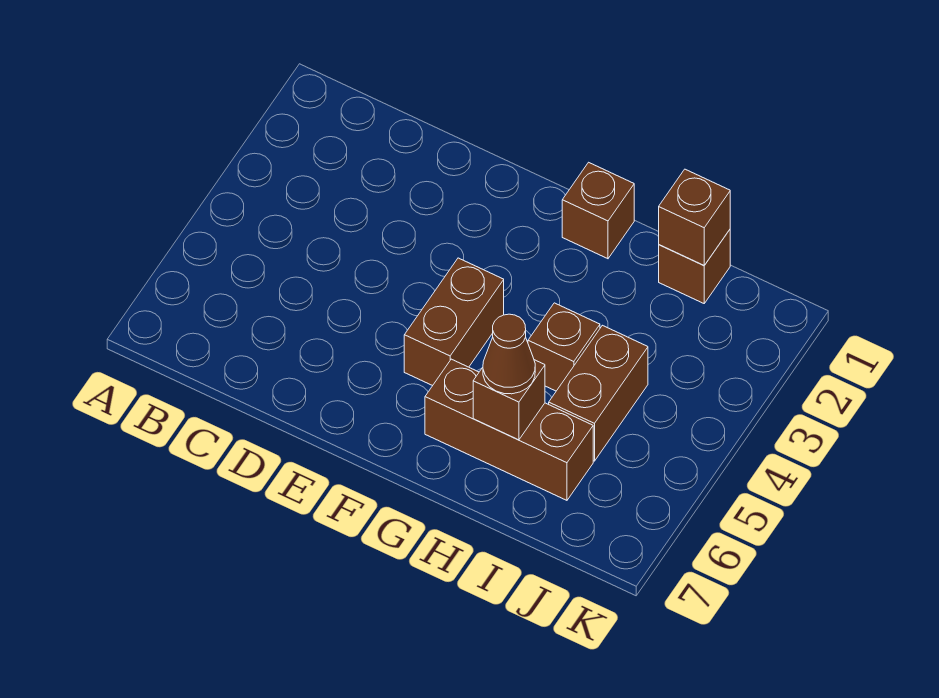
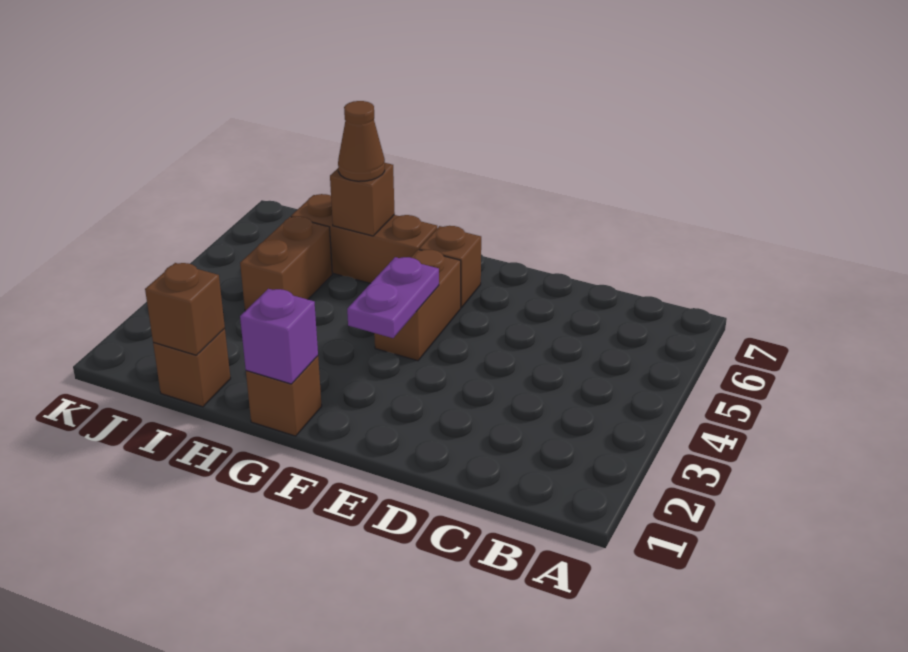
none -> purple plate F3:F4 level 2
none -> purple brick G1 level 2
brown brick H4 level 1 -> brown brick F6 level 1

